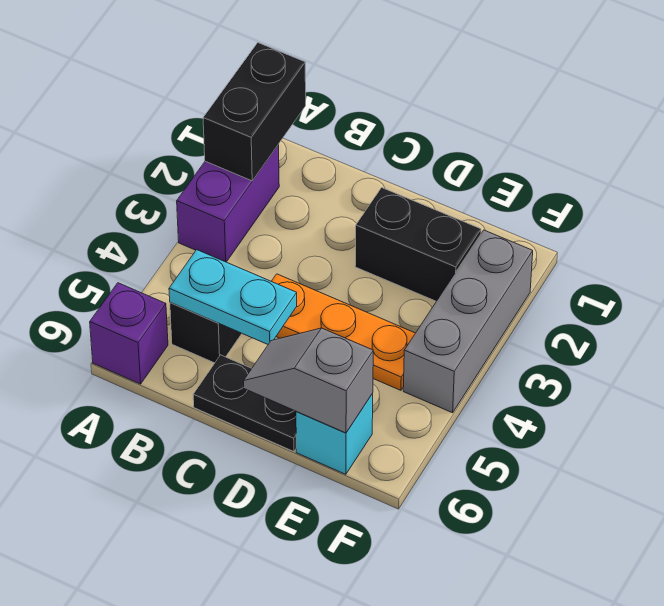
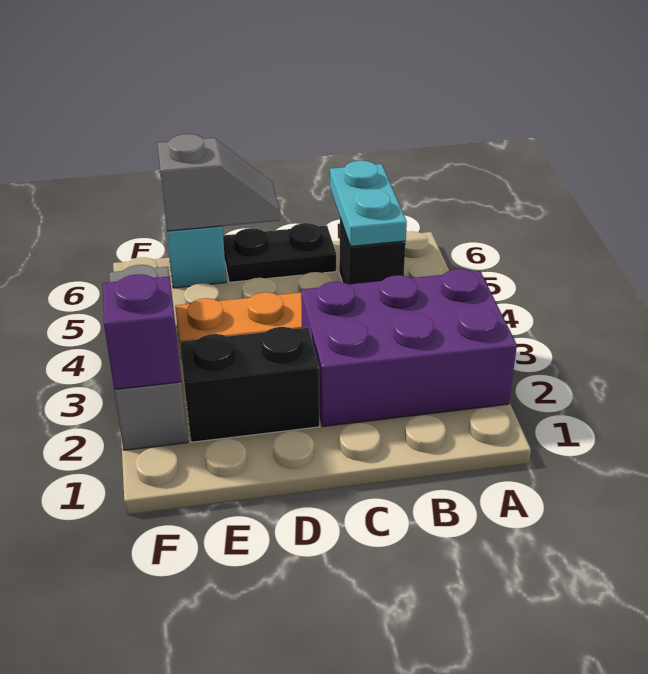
black brick A1:A2 level 2 -> none
purple brick A2:A3 level 1 -> purple brick A2:C3 level 1
purple brick A6 level 1 -> purple brick F2 level 2
cyan plate B5:C5 level 2 -> cyan plate B5:B6 level 2

